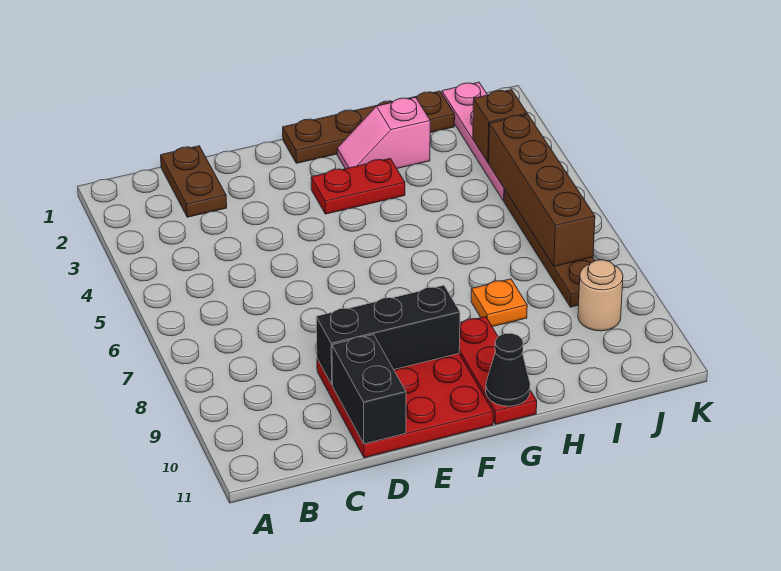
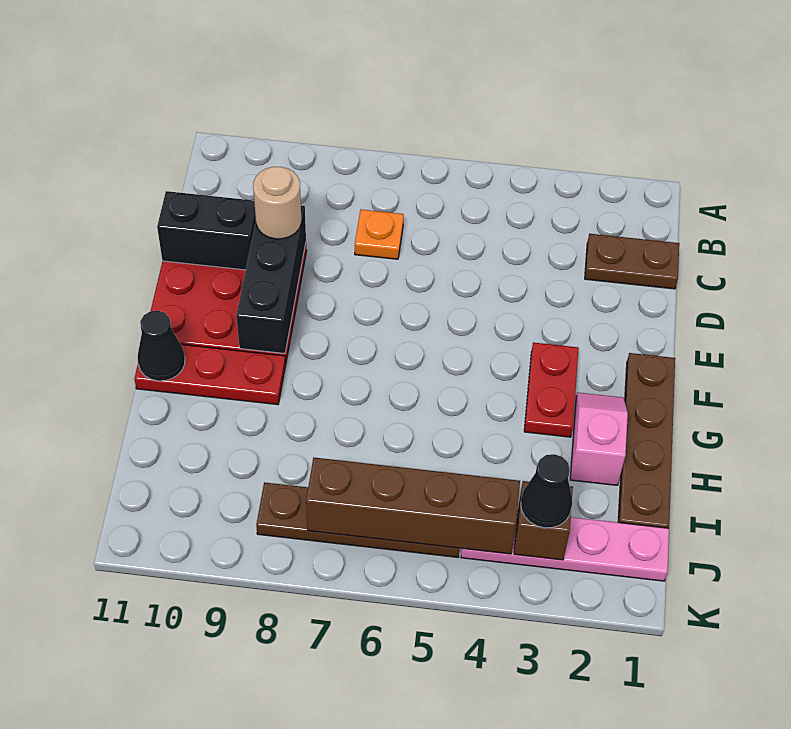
orange plate H8 level 1 -> orange plate C7 level 1
none -> black cone J3 level 3
tan round brick J9 level 1 -> tan round brick D9 level 3

